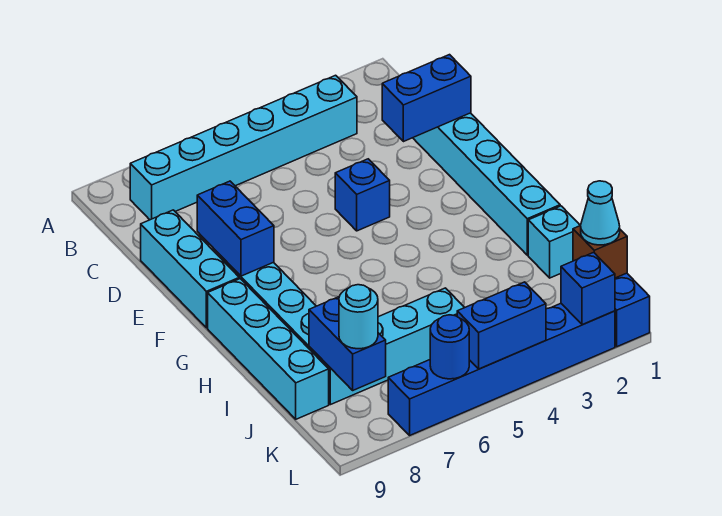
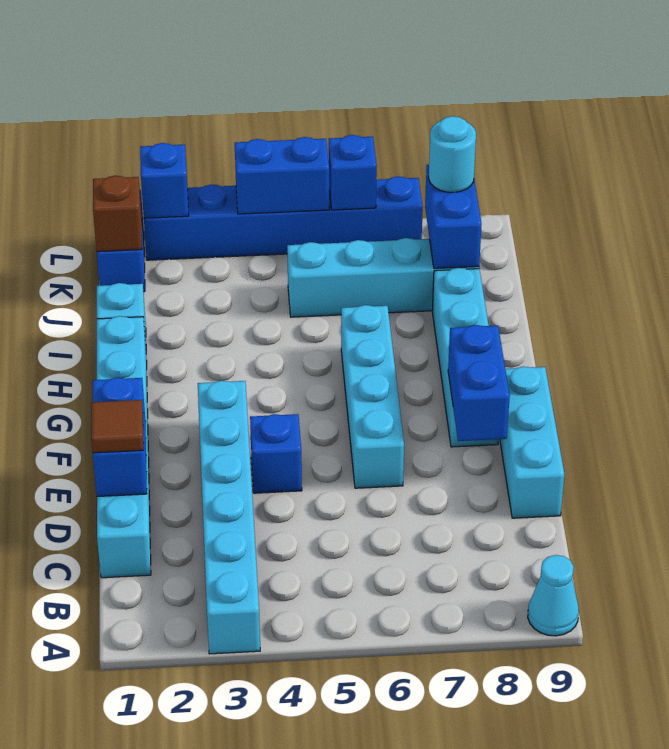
cyan brick B3:B8 level 1 -> cyan brick A3:F3 level 1
blue brick D1:D2 level 2 -> blue brick D1:E1 level 2
none -> brown tile D1 level 3
cyan brick G9:J9 level 1 -> cyan brick E6:H6 level 1
cyan cone K1 level 3 -> cyan cone A9 level 1
blue round brick L6 level 2 -> blue brick L6 level 2

